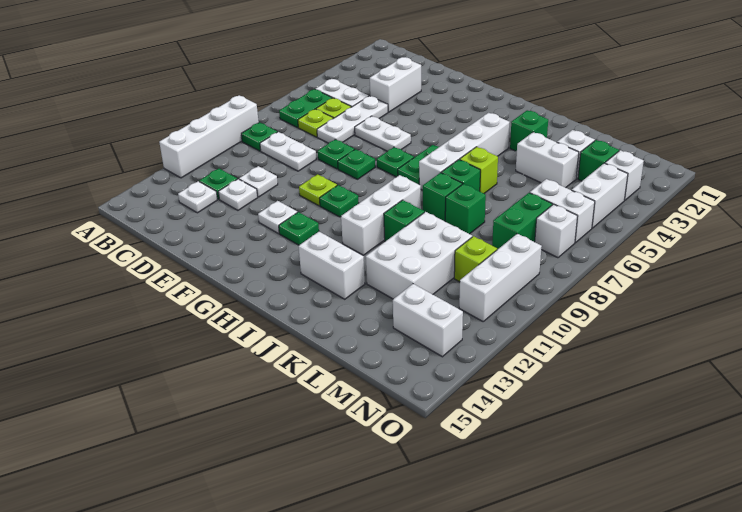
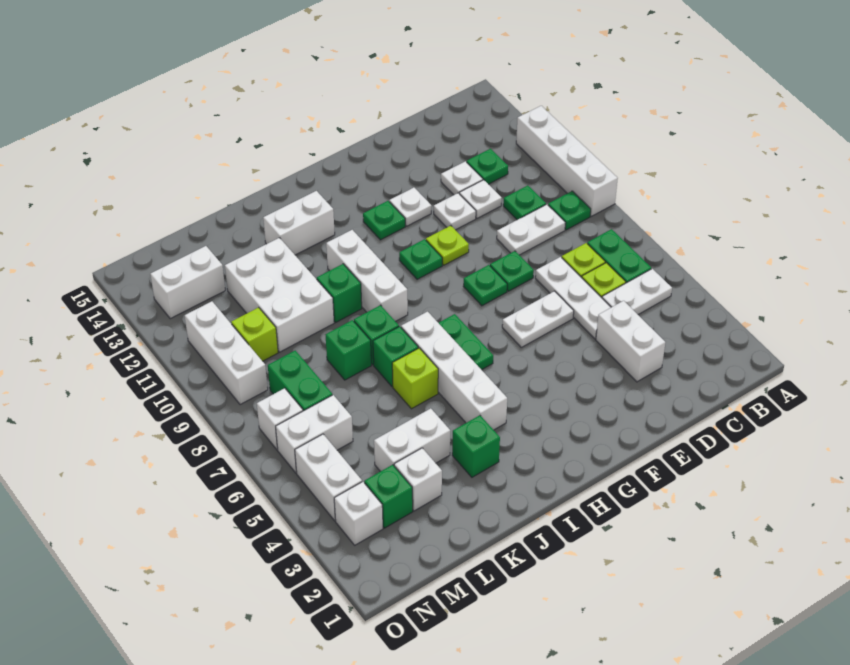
white plate C13 level 1 -> white plate E11 level 1
green plate G7 level 1 -> green plate C10 level 1

